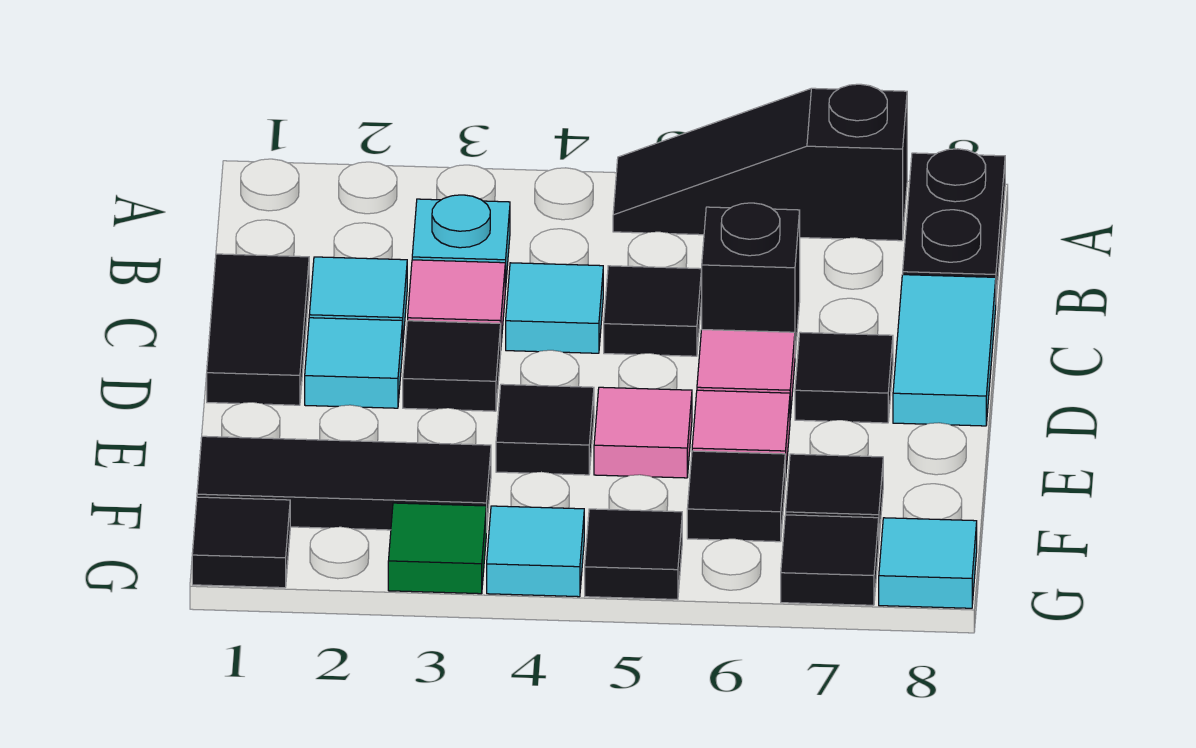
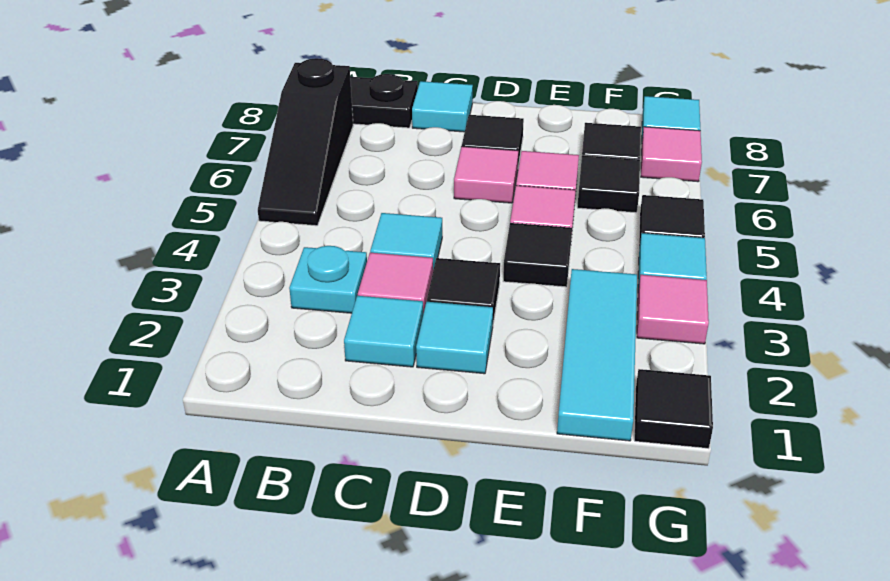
black tile C1:D1 level 1 -> none
black tile C5 level 1 -> none
black brick C6 level 1 -> none
cyan tile C8:D8 level 1 -> cyan tile C8 level 1
black tile F1:F3 level 1 -> cyan tile F1:F3 level 1
green tile G3 level 1 -> pink tile G3 level 1
black tile G7 level 1 -> pink tile G7 level 1

